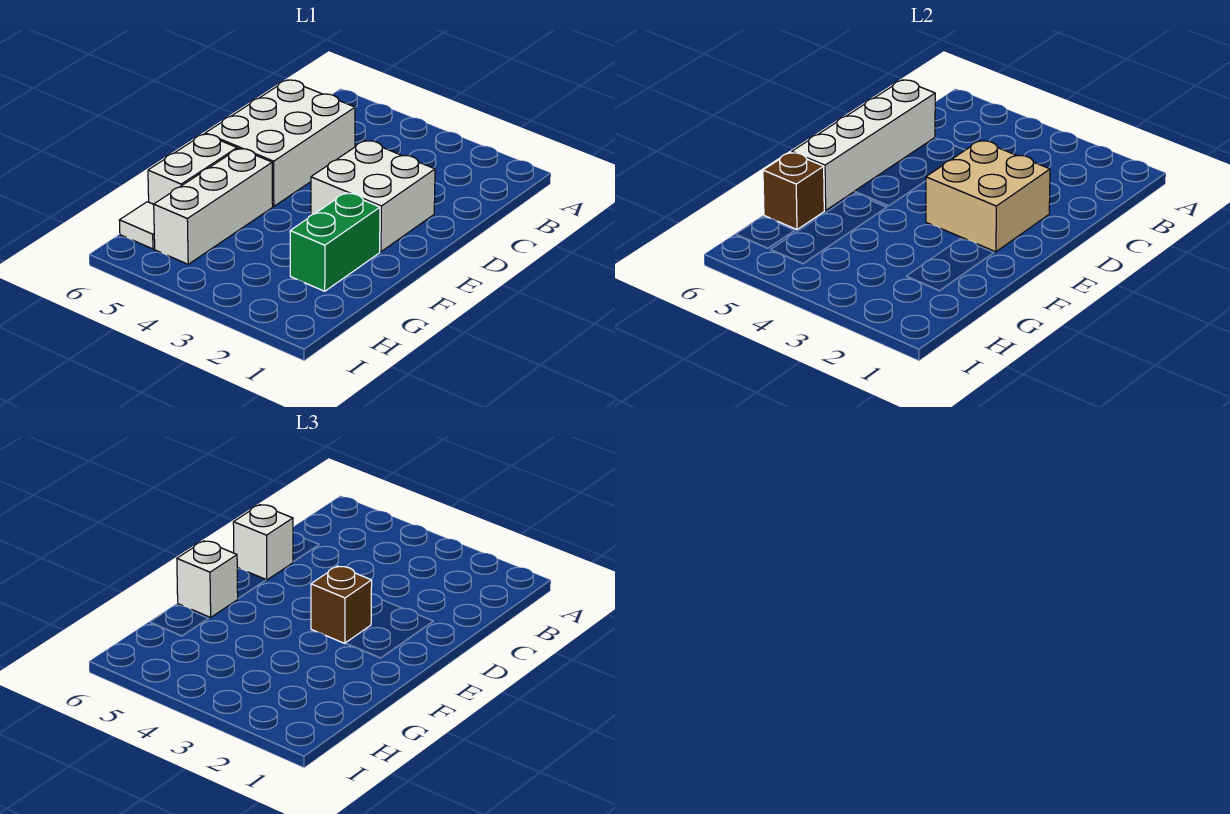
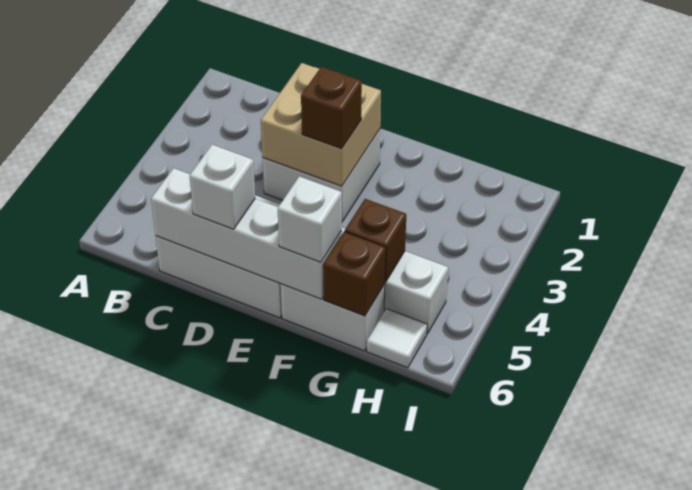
green brick F2:G2 level 1 -> none
none -> brown brick G5 level 2

